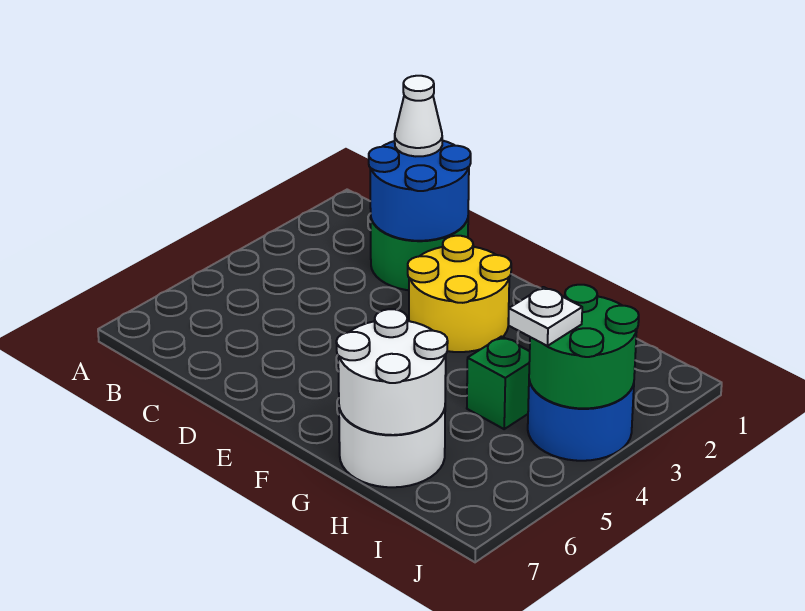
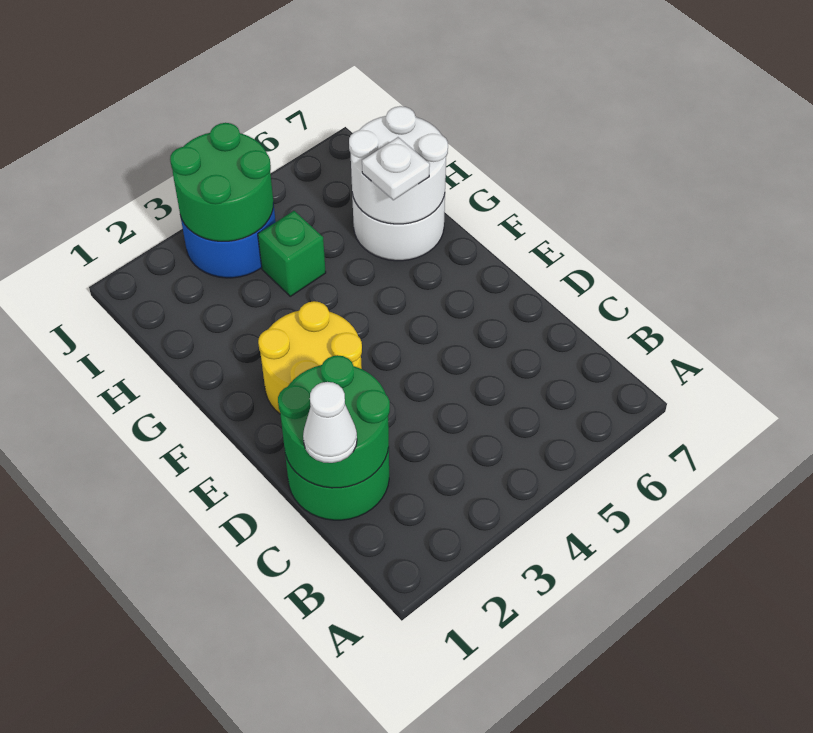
blue round brick C1:D2 level 2 -> green round brick C1:D2 level 2
white plate I4 level 3 -> white plate G6 level 3

